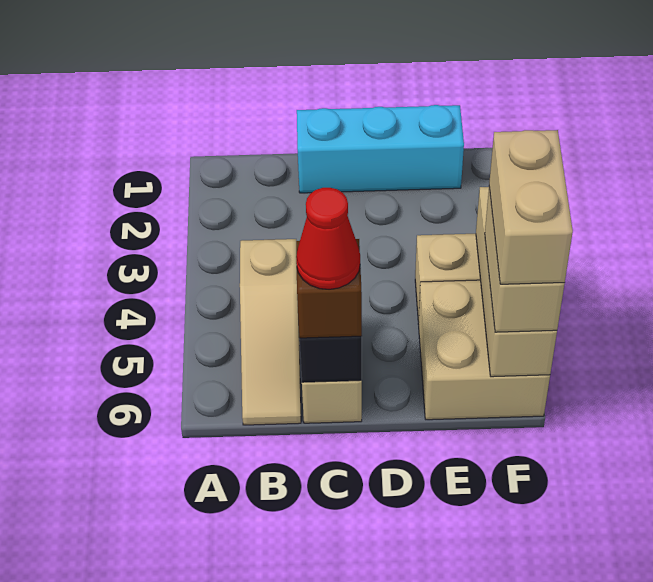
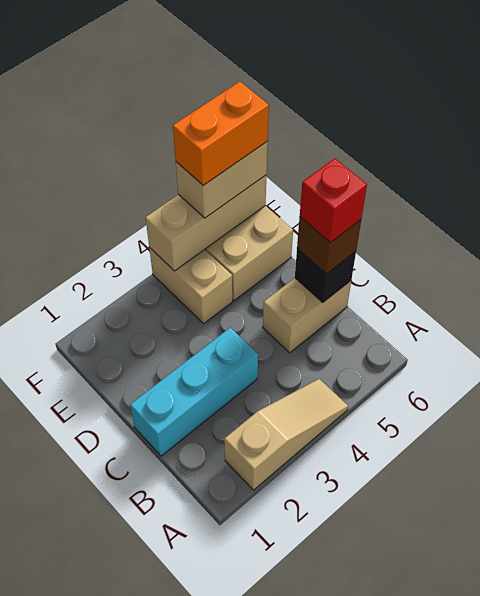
tan slope B4:B6 level 1 top 4 -> tan slope A2:A4 level 1 top 2
cyan brick C1:E1 level 1 -> cyan brick C1:C3 level 1
red cone C6 level 4 -> red brick C6 level 4
tan brick F5:F6 level 4 -> orange brick F5:F6 level 4

